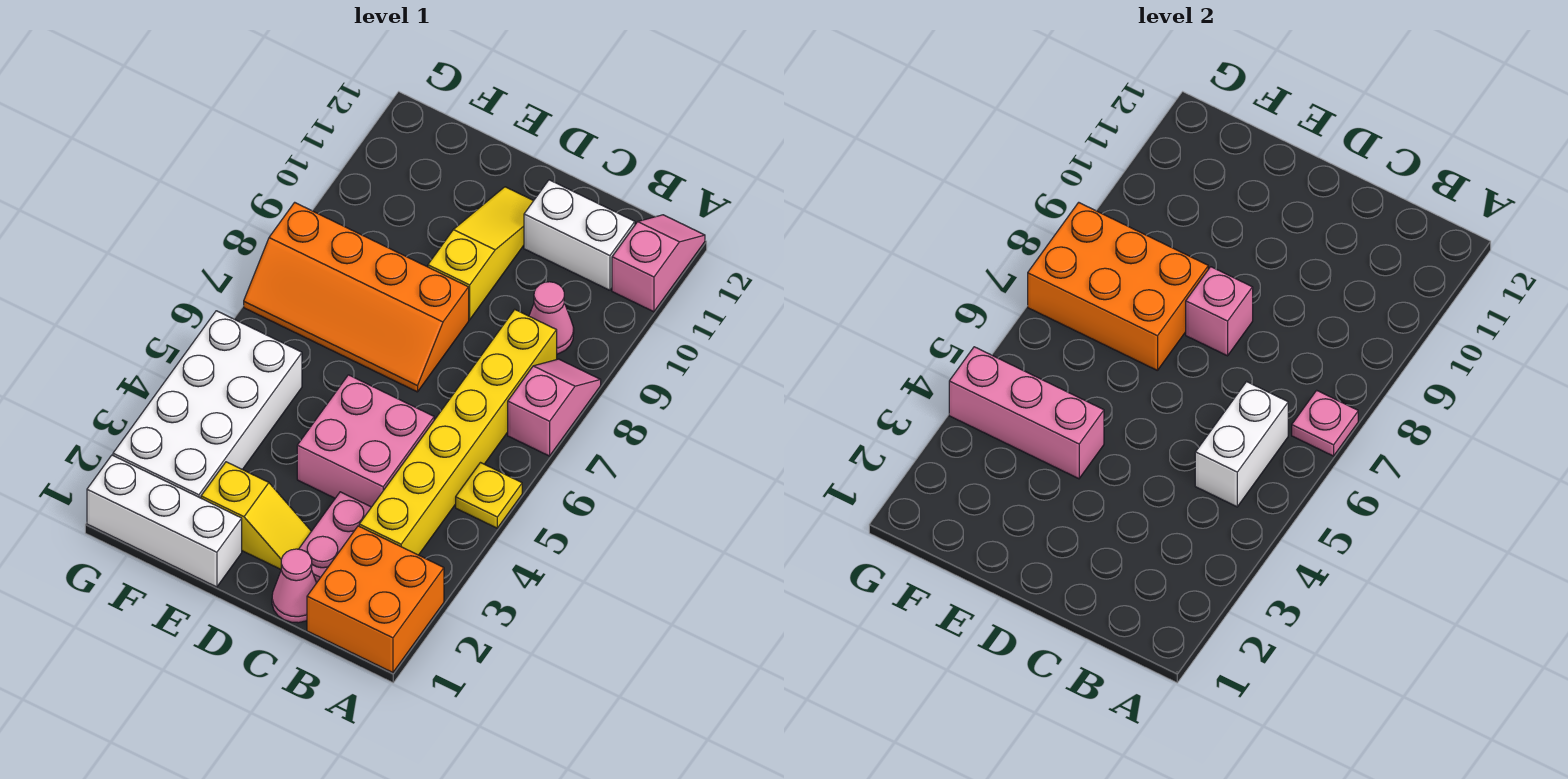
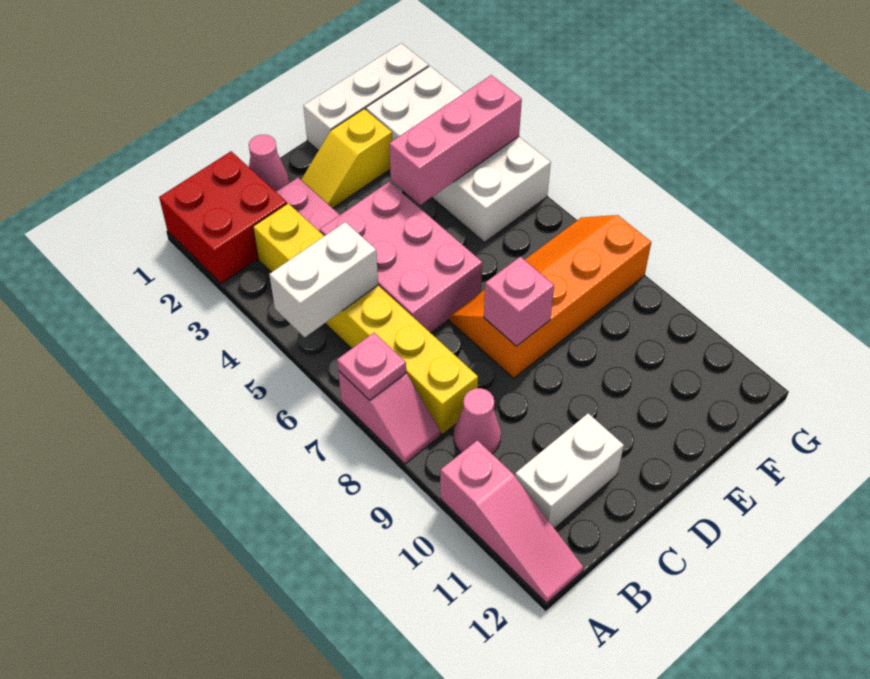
orange brick A1:B2 level 1 -> red brick A1:B2 level 1
yellow plate A5 level 1 -> none
pink slope A11:A12 level 1 top 11 -> pink slope A10:A12 level 1 top 10
white brick B5:B6 level 2 -> white brick A5:B5 level 2
pink brick C4:D5 level 1 -> pink brick C4:D6 level 1
yellow slope D9:D11 level 1 top 9 -> none
orange brick E7:G8 level 2 -> none

